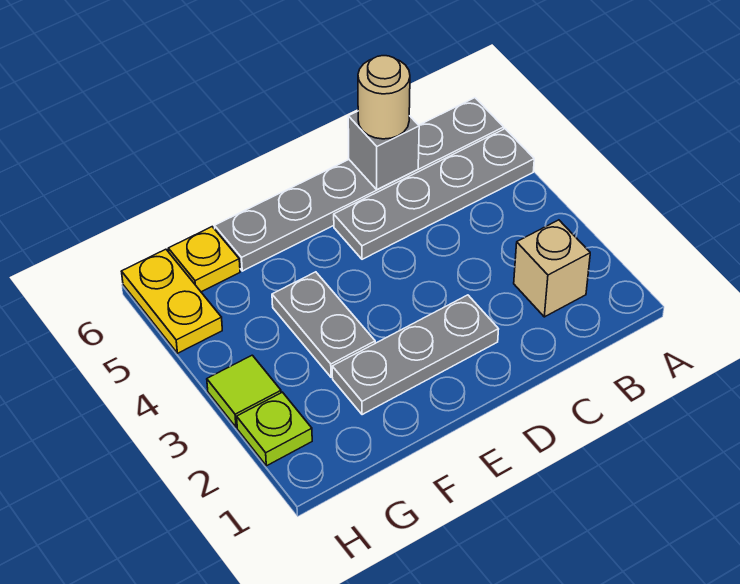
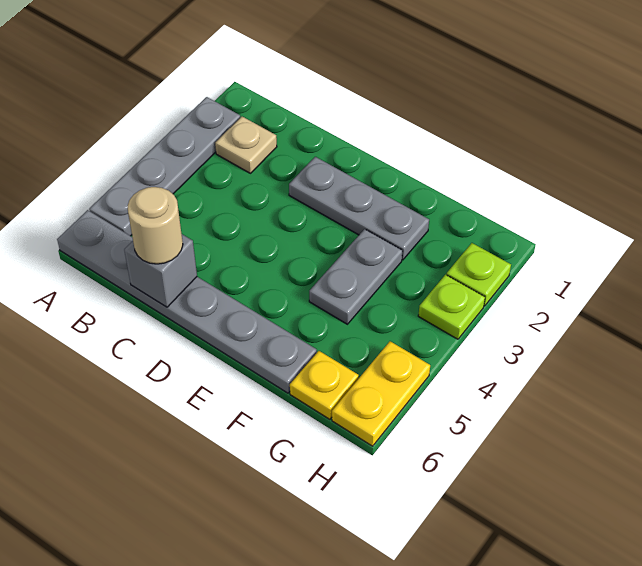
grey plate A5:D5 level 1 -> grey plate A2:A5 level 1
tan brick B2 level 1 -> tan plate B2 level 1
lime tile H3 level 1 -> lime plate H3 level 1

